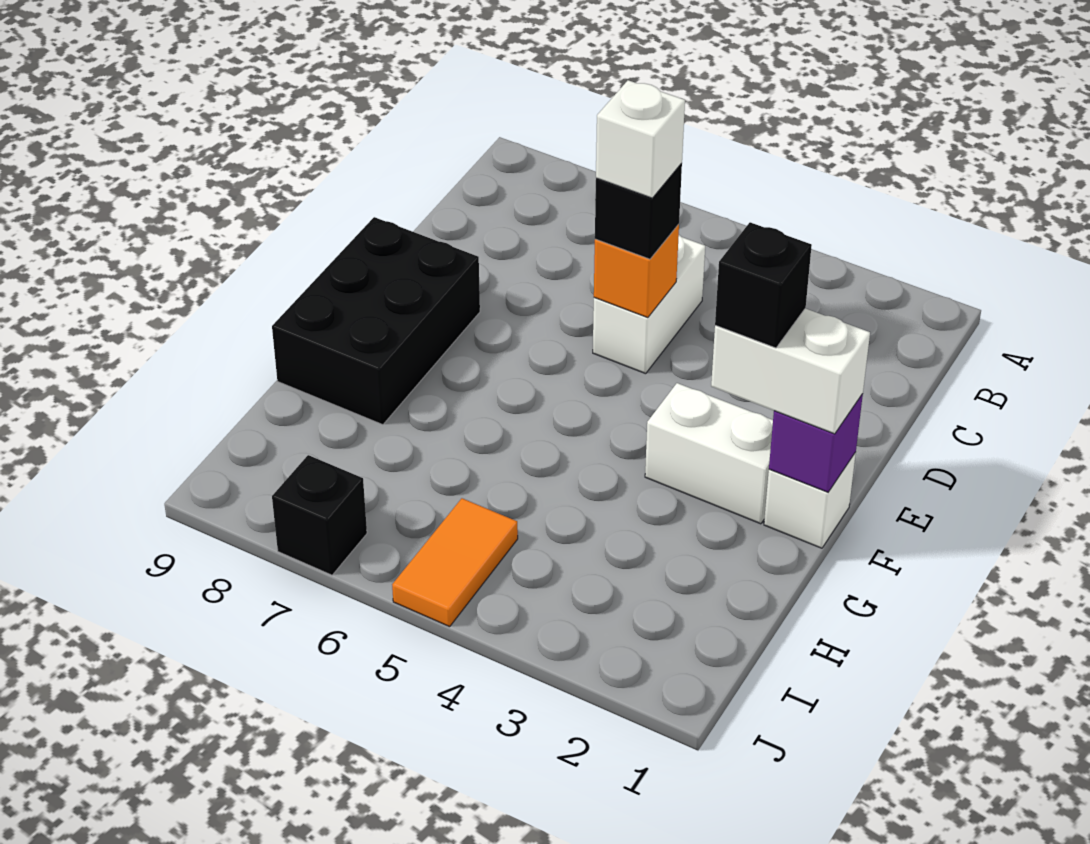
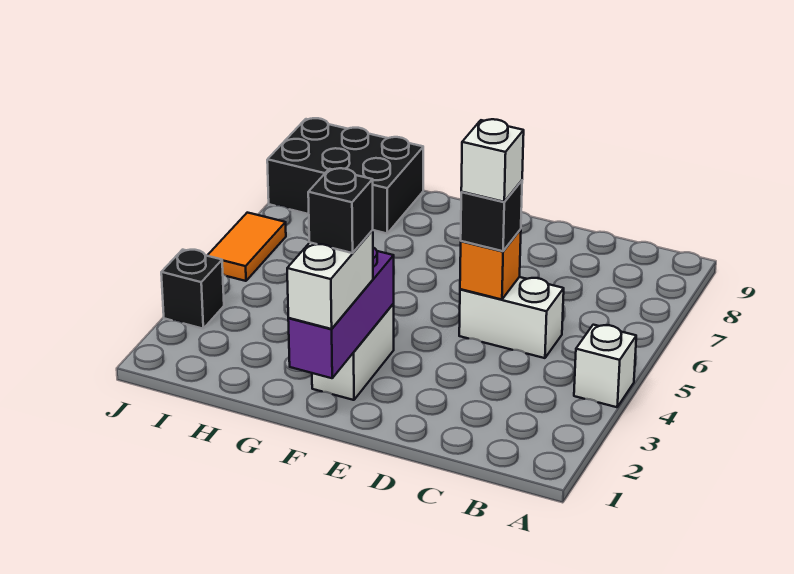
black brick E8:G9 level 1 -> black brick H8:J9 level 1
white brick F1 level 1 -> white brick A4 level 1
purple brick F1 level 2 -> purple brick F1:F3 level 2
orange tile I5:J5 level 1 -> orange tile J5:J6 level 1
black brick J7 level 1 -> black brick J3 level 1

